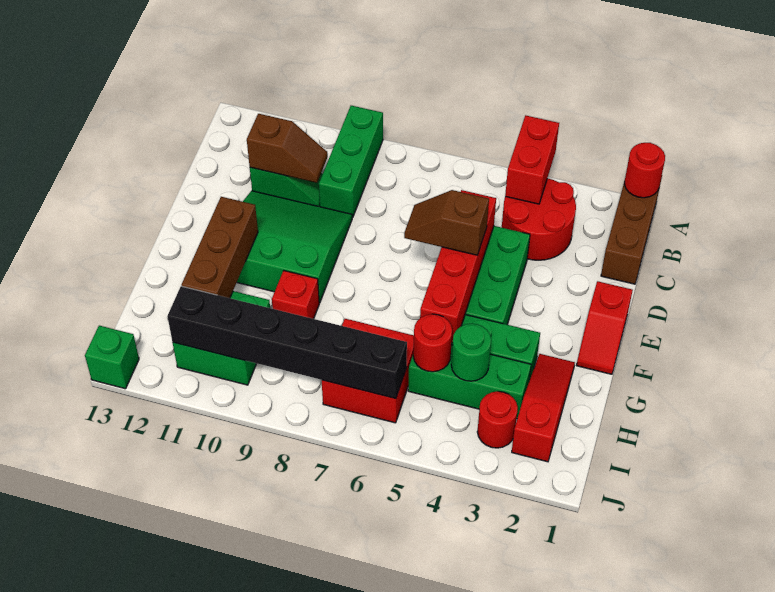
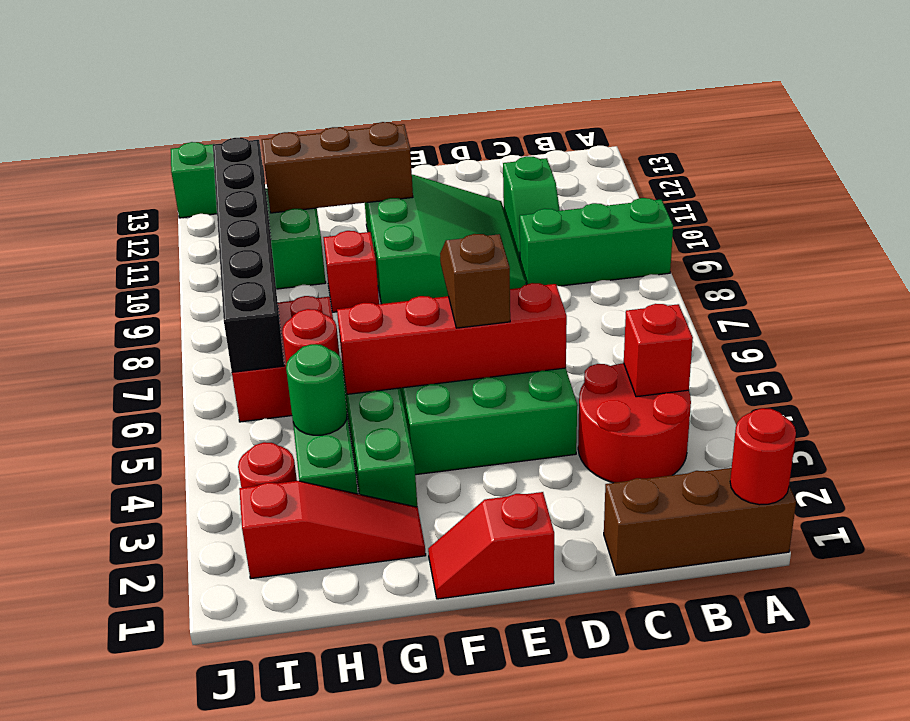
red brick A4:B4 level 2 -> red brick B4 level 2
brown slope C10:C11 level 2 top 11 -> none

